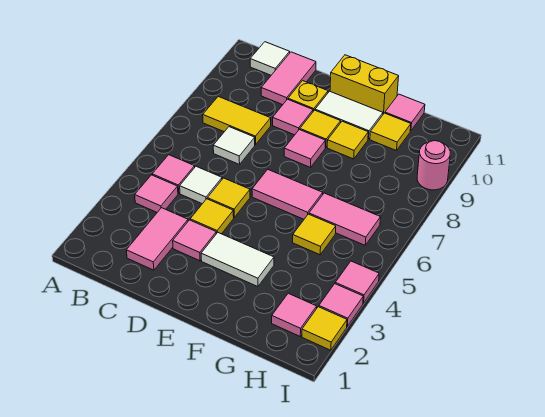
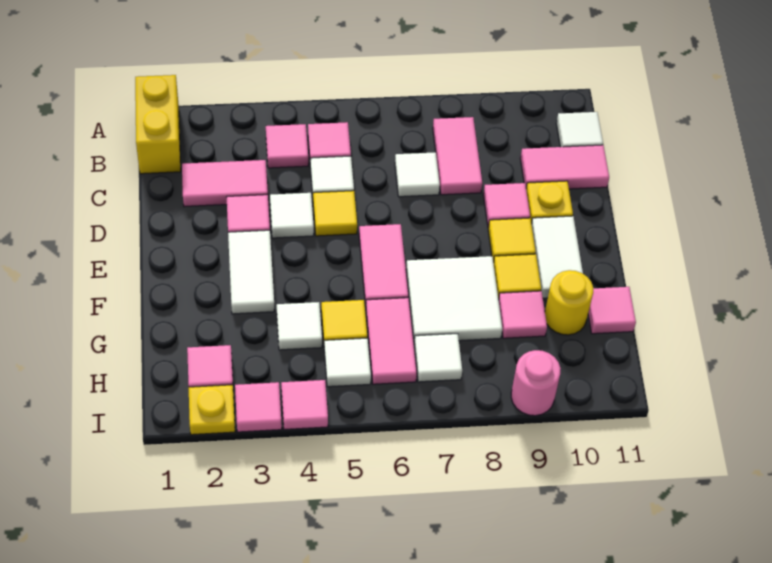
yellow tile B8:C8 level 1 -> pink tile B8:C8 level 1
yellow tile D4 level 1 -> white tile D4 level 1
pink tile E8 level 1 -> pink tile G9 level 1
yellow brick E11:F11 level 1 -> yellow brick A1:B1 level 1
none -> white tile F7:G8 level 1
none -> white tile G4 level 1
yellow tile G10 level 1 -> yellow round brick G10 level 1
none -> white tile H5 level 1
none -> white tile H7 level 1
yellow tile I2 level 1 -> yellow plate I2 level 1

